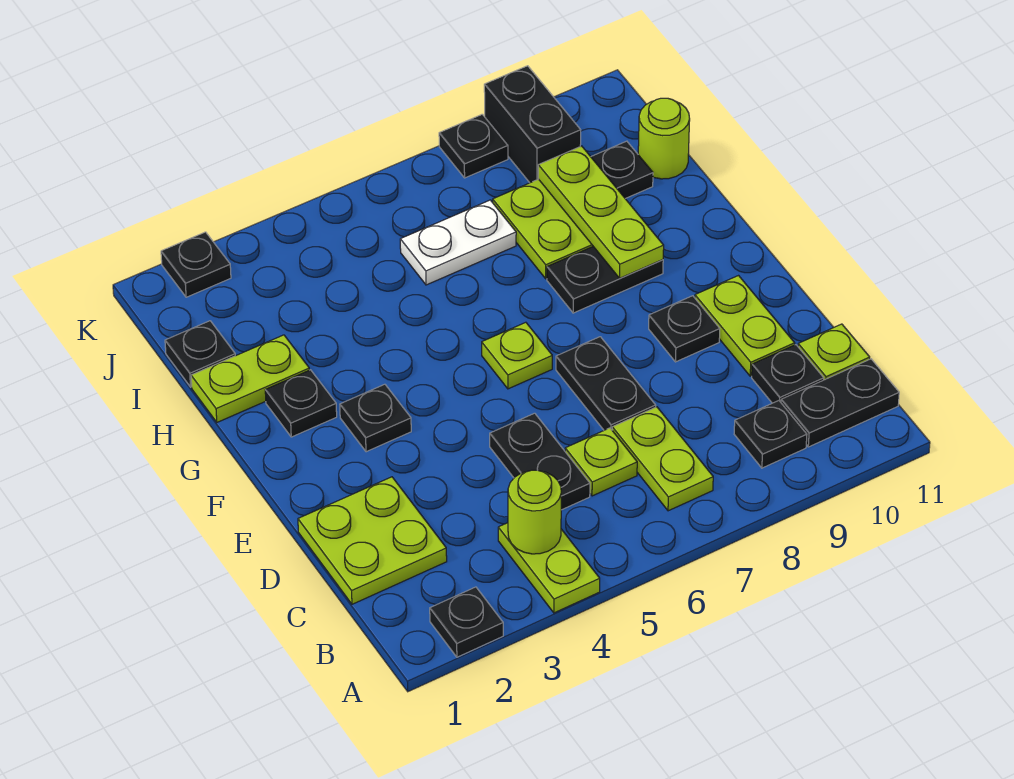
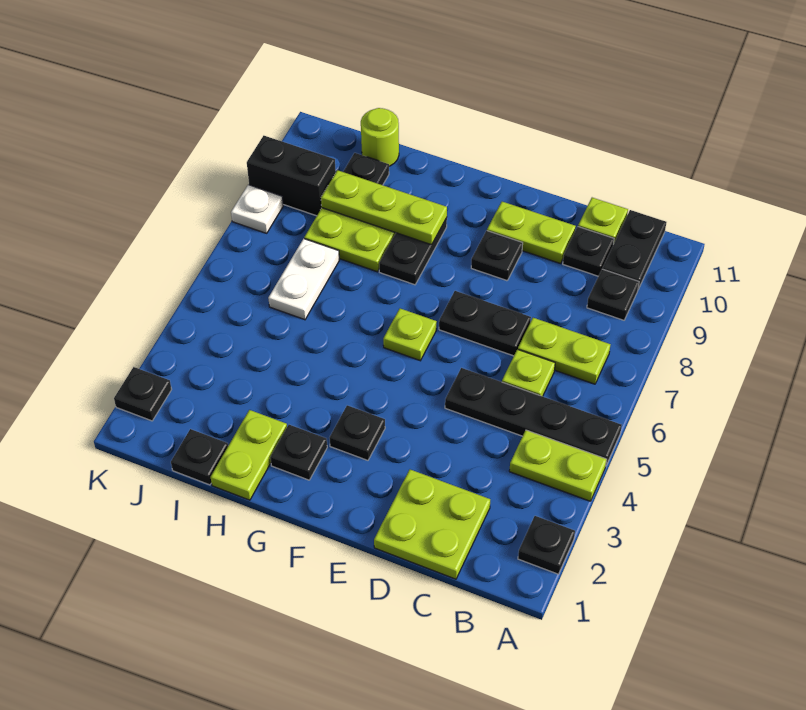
lime round brick B4 level 2 -> none
black plate C5:D5 level 1 -> black plate A5:D5 level 1
black plate K8 level 1 -> white plate K8 level 1

